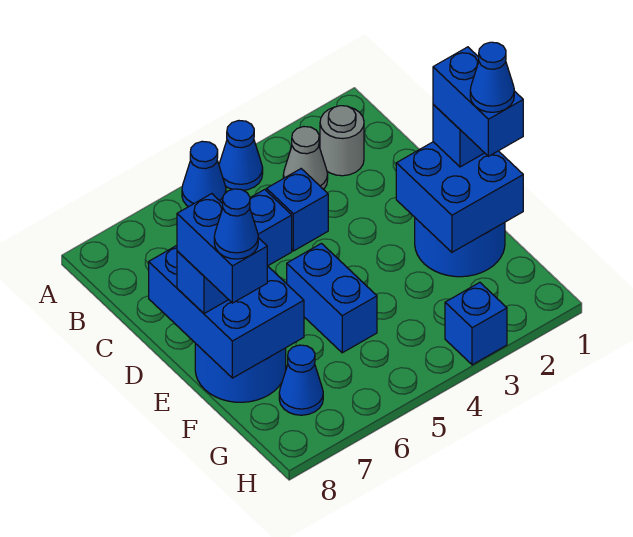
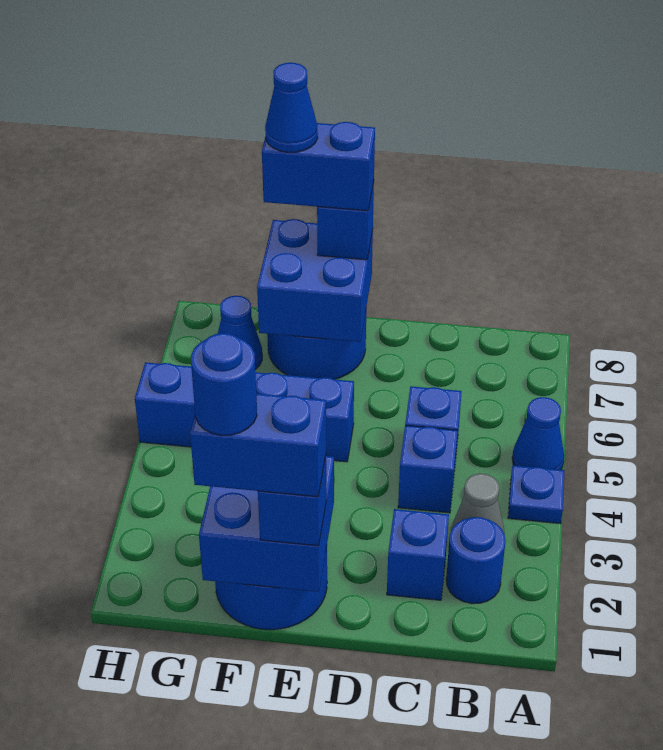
blue cone A4 level 1 -> blue plate A4 level 1
grey round brick B2 level 1 -> blue round brick B2 level 1
blue brick D7:F8 level 2 -> blue brick E7:F8 level 2
blue brick E5:F5 level 1 -> blue brick E5:H5 level 1
blue cone F1 level 5 -> blue round brick F1 level 5
blue brick H3 level 1 -> blue brick C2 level 1

